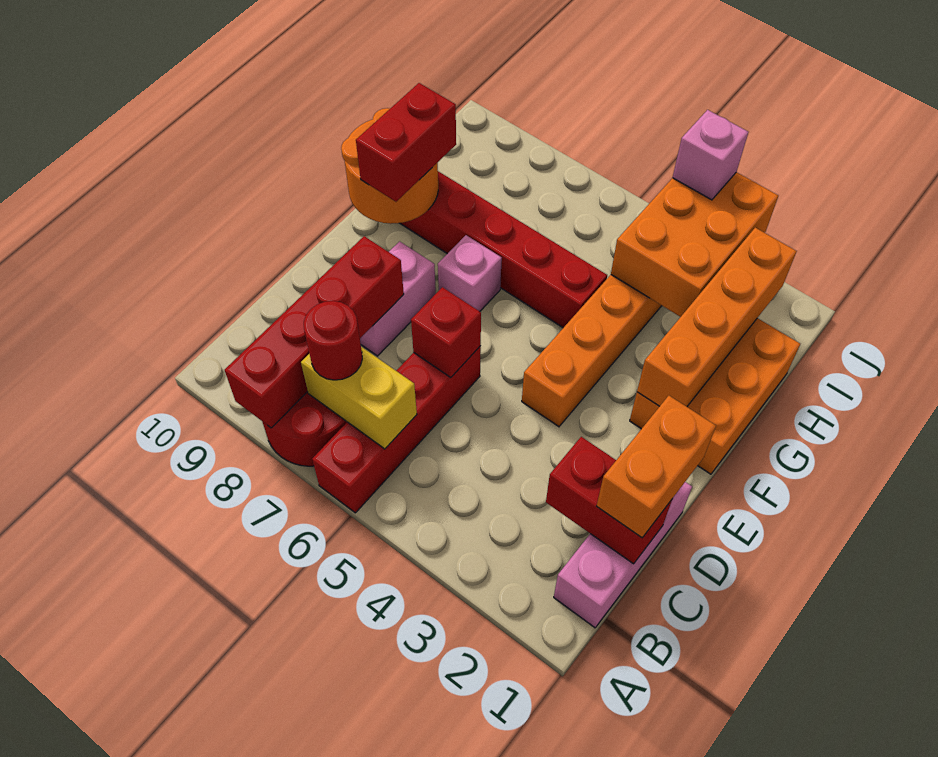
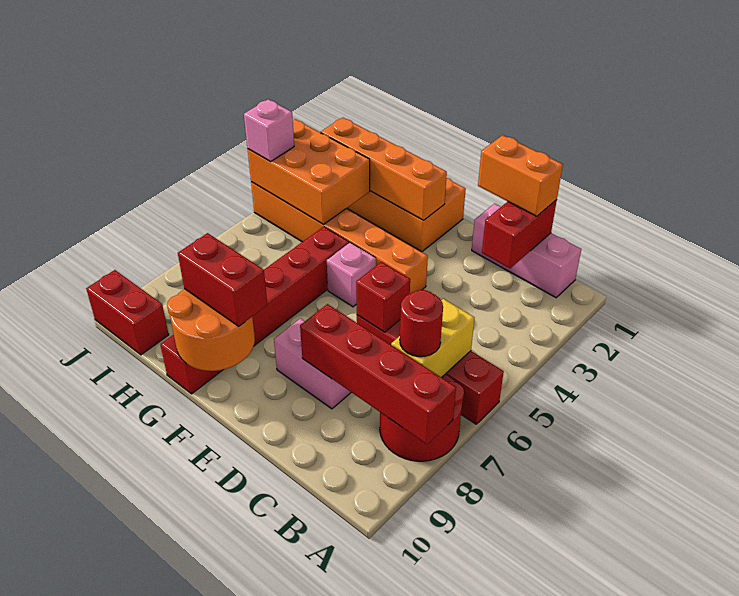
pink brick F7 level 1 -> pink brick F5 level 1
none -> red brick I10:J10 level 1

